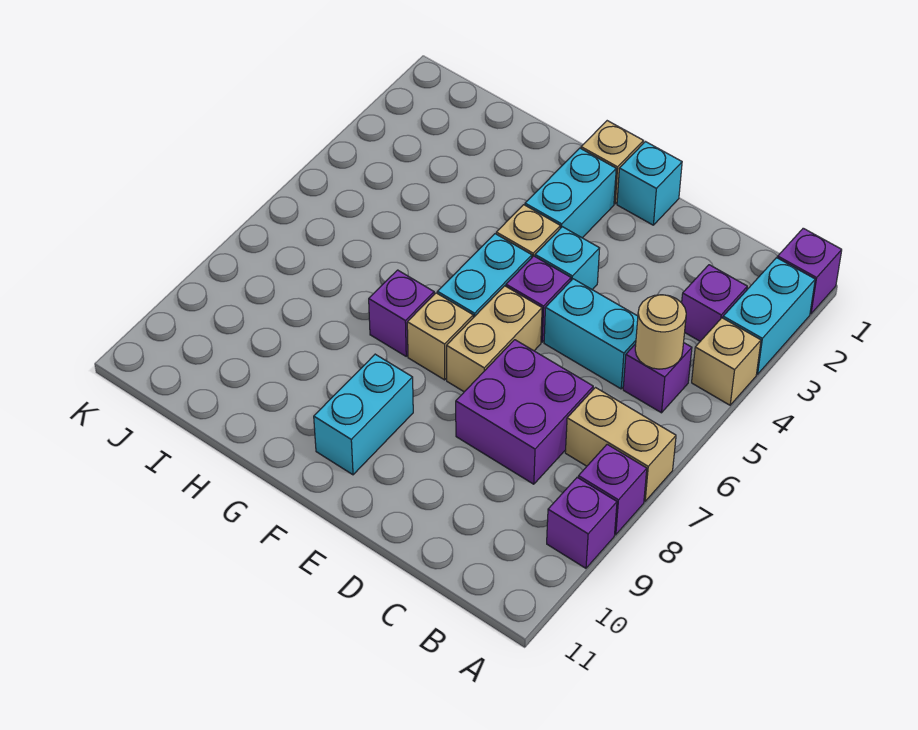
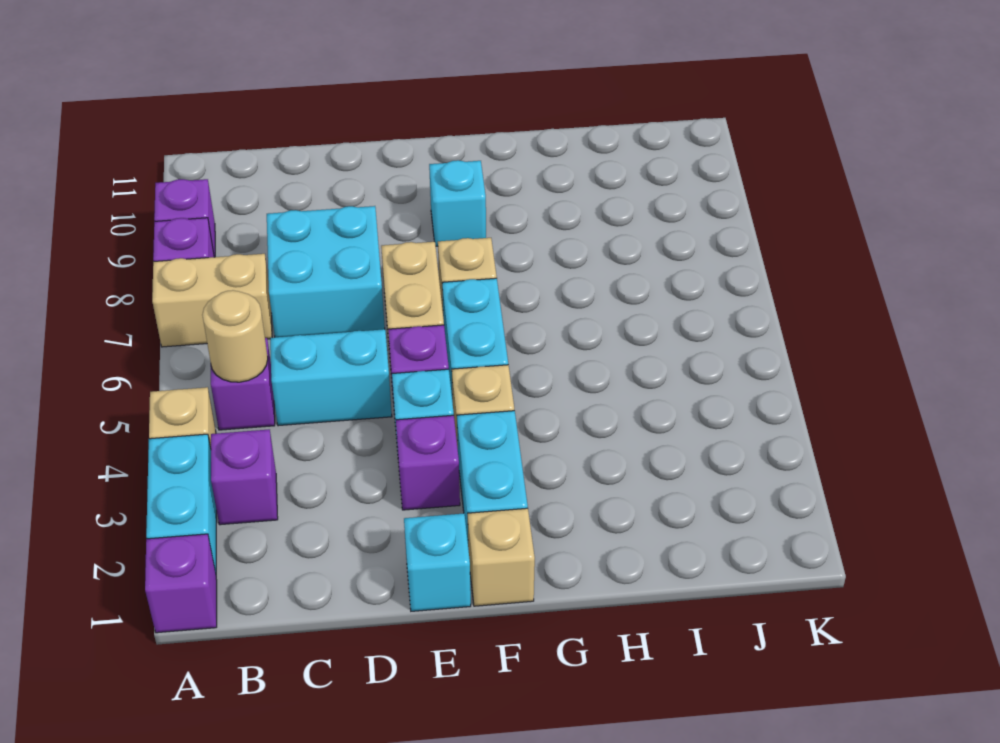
purple brick C7:D8 level 1 -> cyan brick C7:D8 level 1
cyan brick F9:F10 level 1 -> cyan brick F9 level 1
purple brick G7 level 1 -> purple brick E3 level 1

